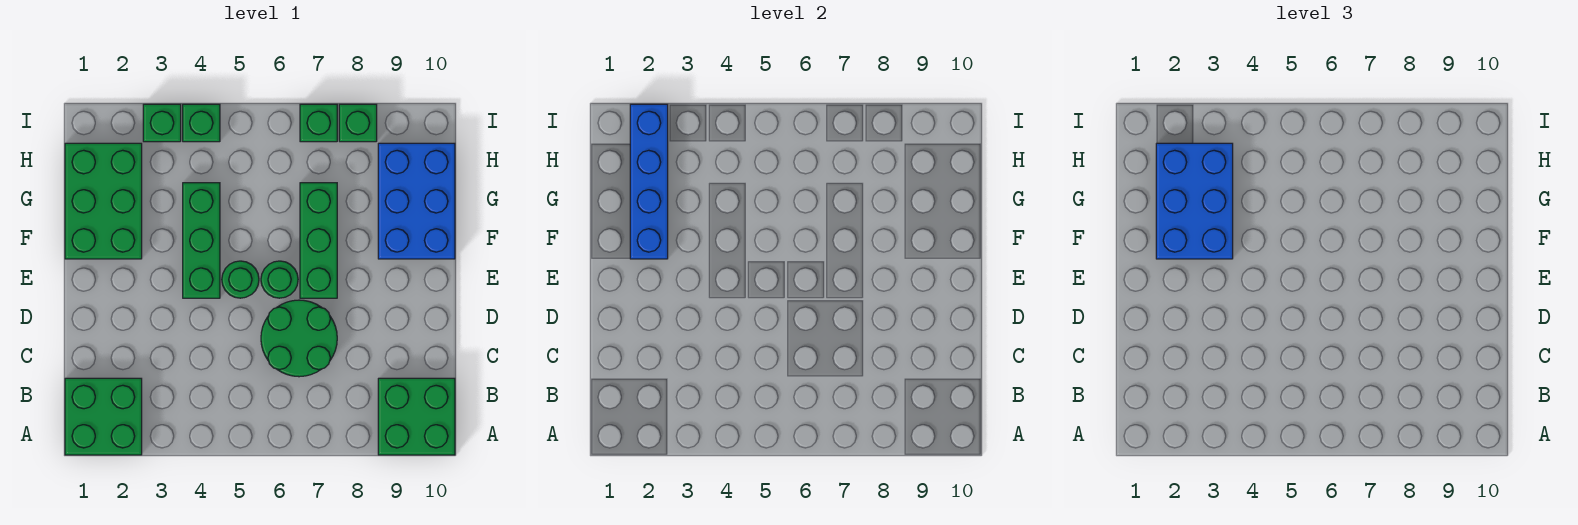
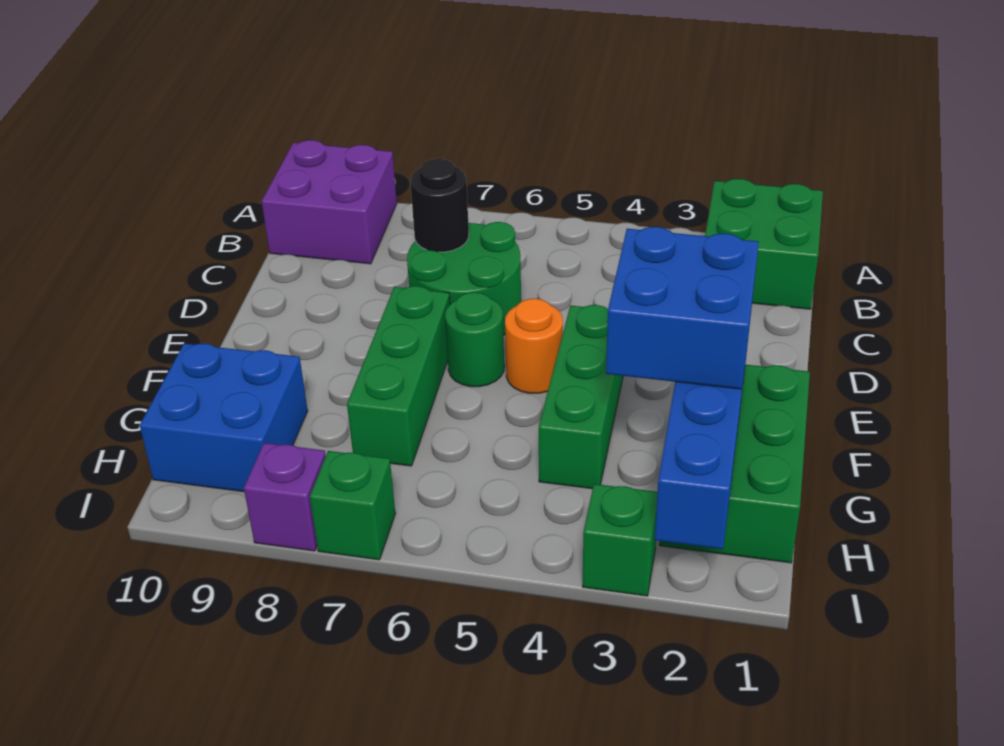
green brick A9:B10 level 1 -> purple brick A9:B10 level 1
none -> black round brick C7 level 2
green round brick E5 level 1 -> orange round brick E5 level 1
blue brick F2:H3 level 3 -> blue brick F2:G3 level 3
blue brick F9:H10 level 1 -> blue brick G9:H10 level 1
green brick I4 level 1 -> none
green brick I8 level 1 -> purple brick I8 level 1

